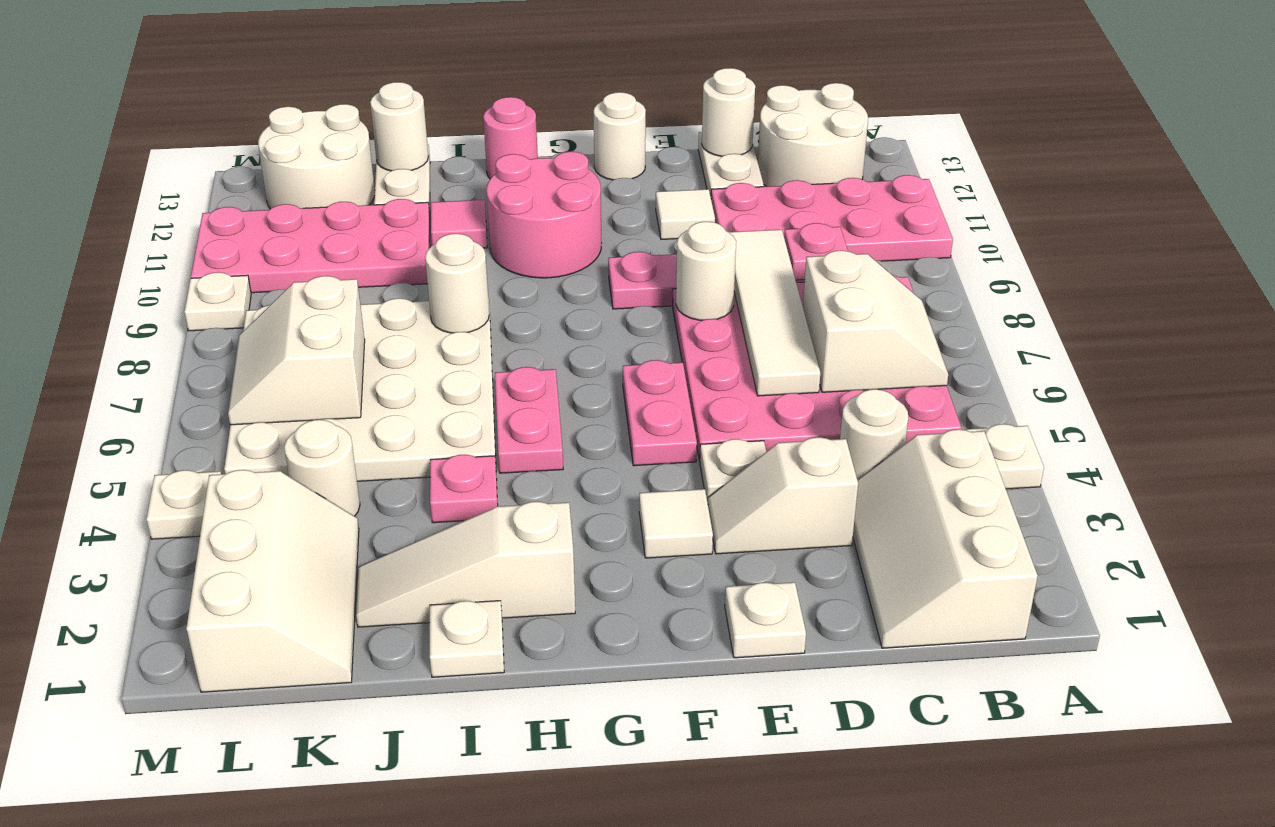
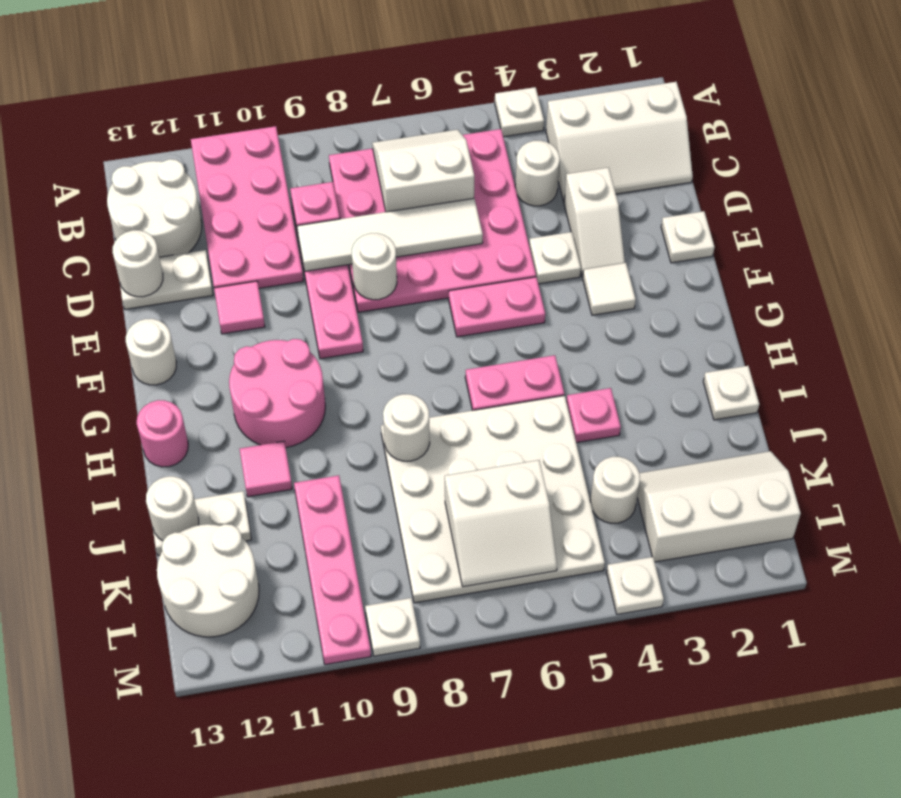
white tile E11 level 1 -> pink tile E11 level 1
white slope H2:J2 level 1 top H -> none
pink plate J10:M11 level 1 -> pink plate J10:M10 level 1

